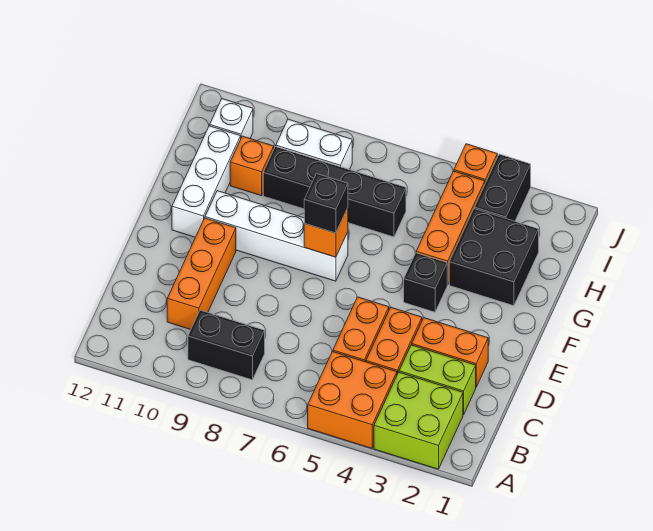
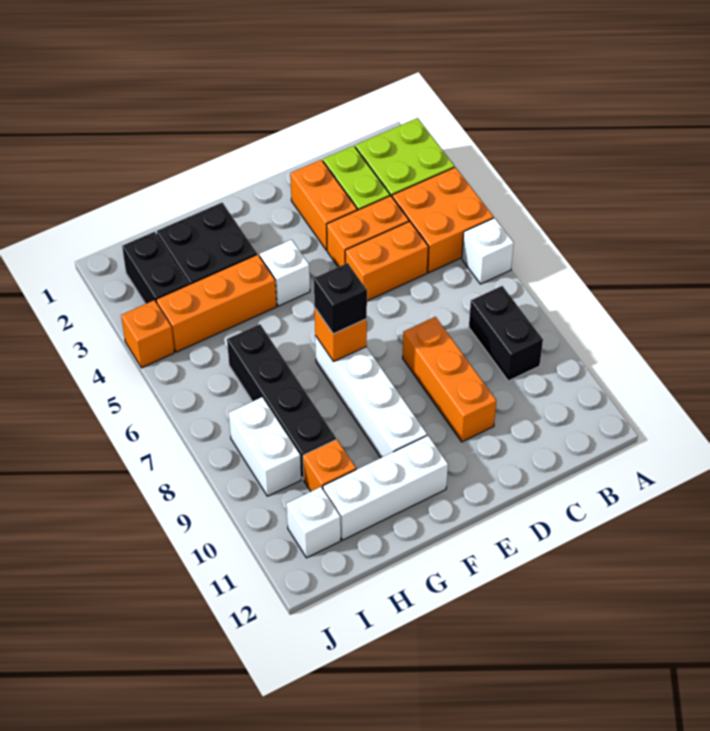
none -> white brick A6 level 1
orange brick C10:E10 level 1 -> orange brick D8:D10 level 1
black brick F4 level 1 -> white brick F4 level 1
black brick I3:J3 level 1 -> black brick I2:I3 level 1

